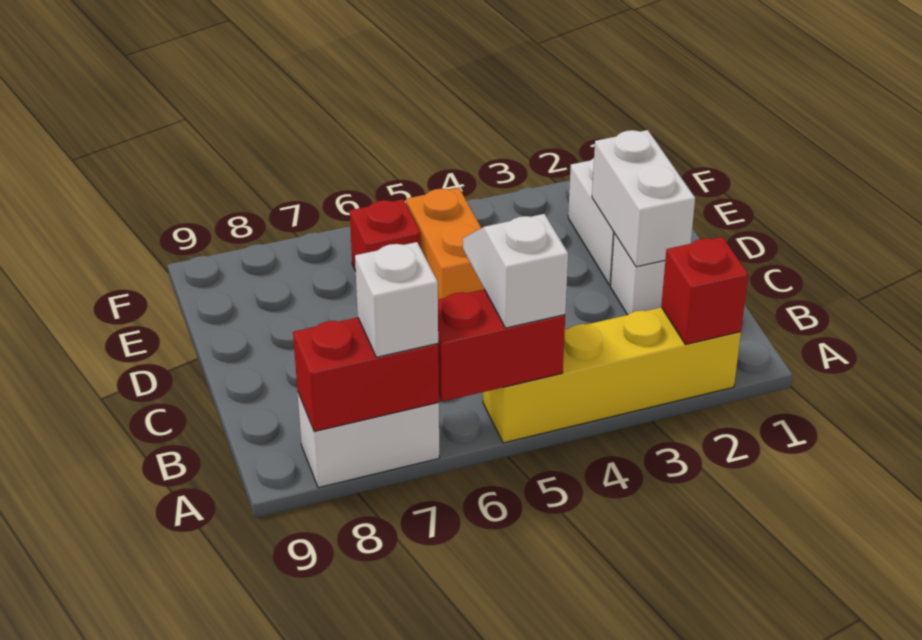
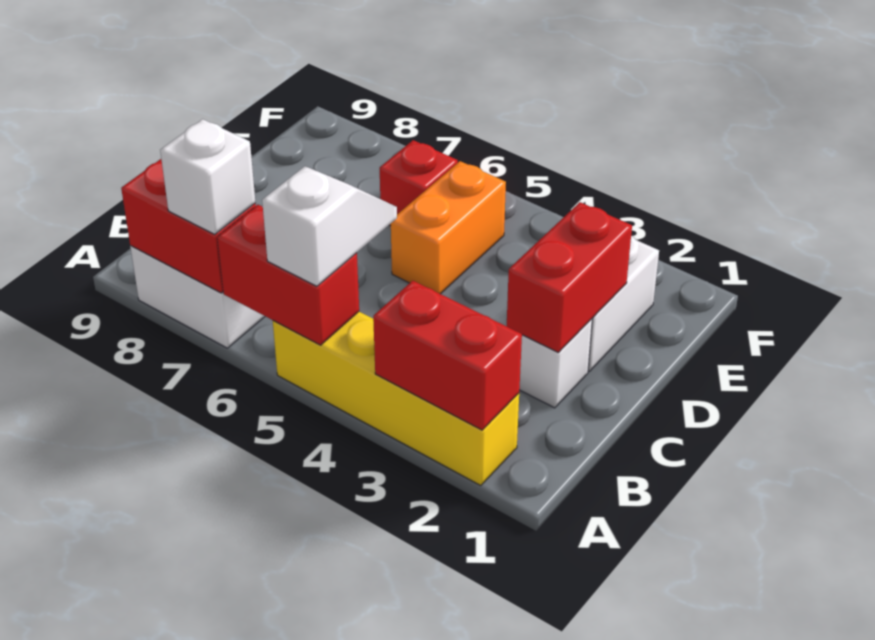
red brick A2 level 2 -> red brick A2:A3 level 2
white brick C2:D2 level 2 -> red brick C2:D2 level 2

